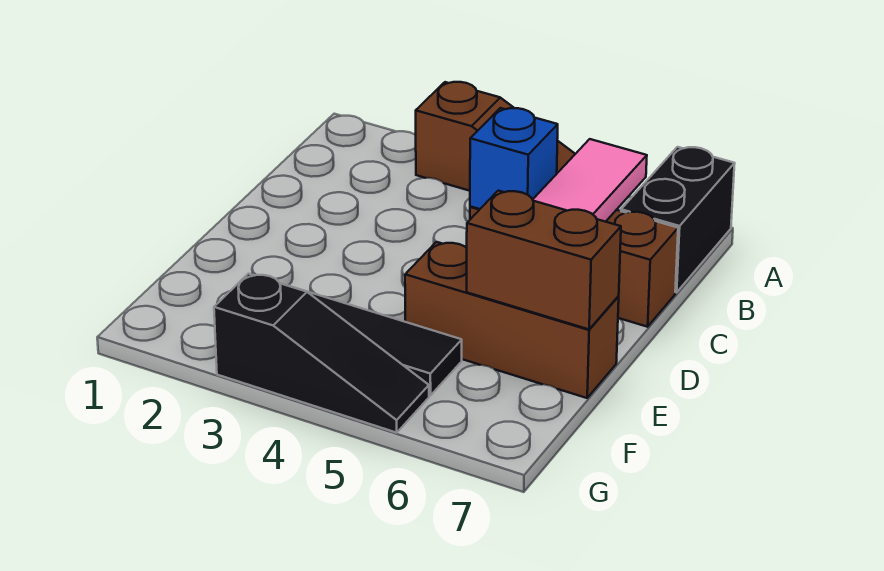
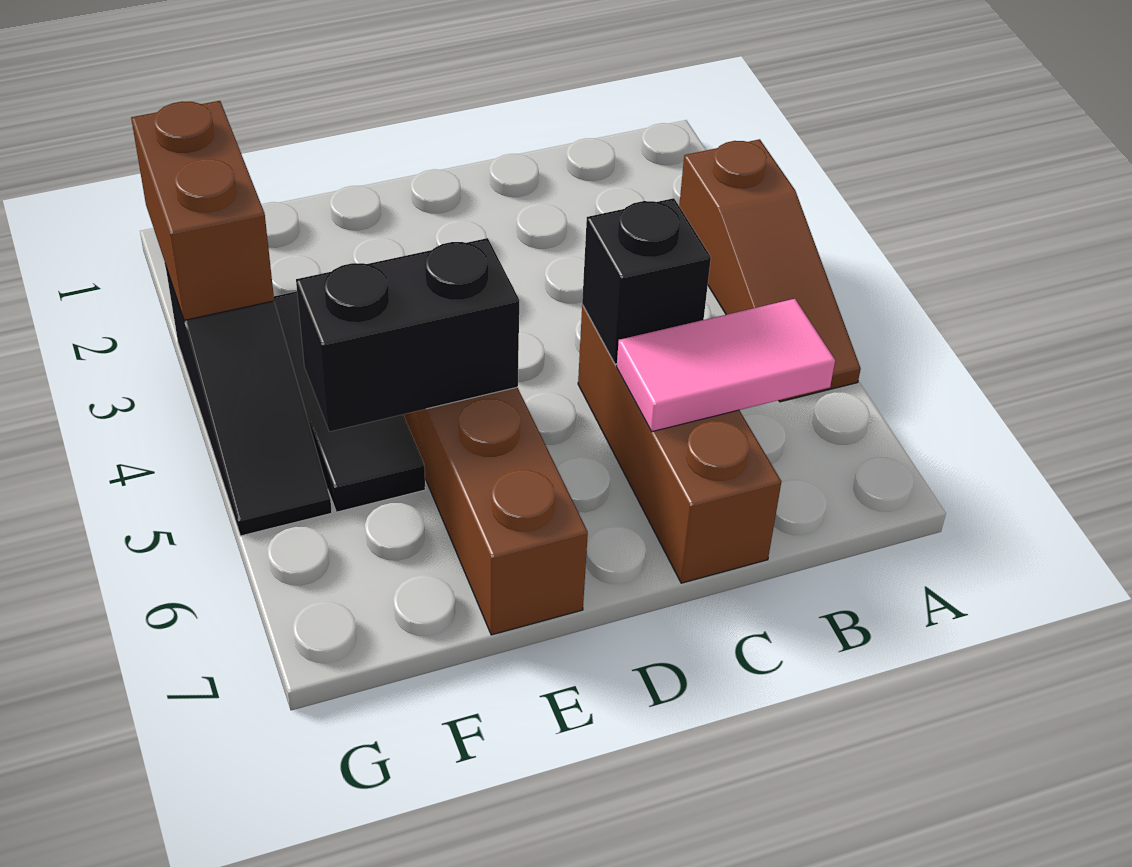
black brick A7:B7 level 1 -> black brick E5:F5 level 2
blue brick C5 level 2 -> black brick C5 level 2
brown brick E6:E7 level 2 -> brown brick G2:G3 level 2

